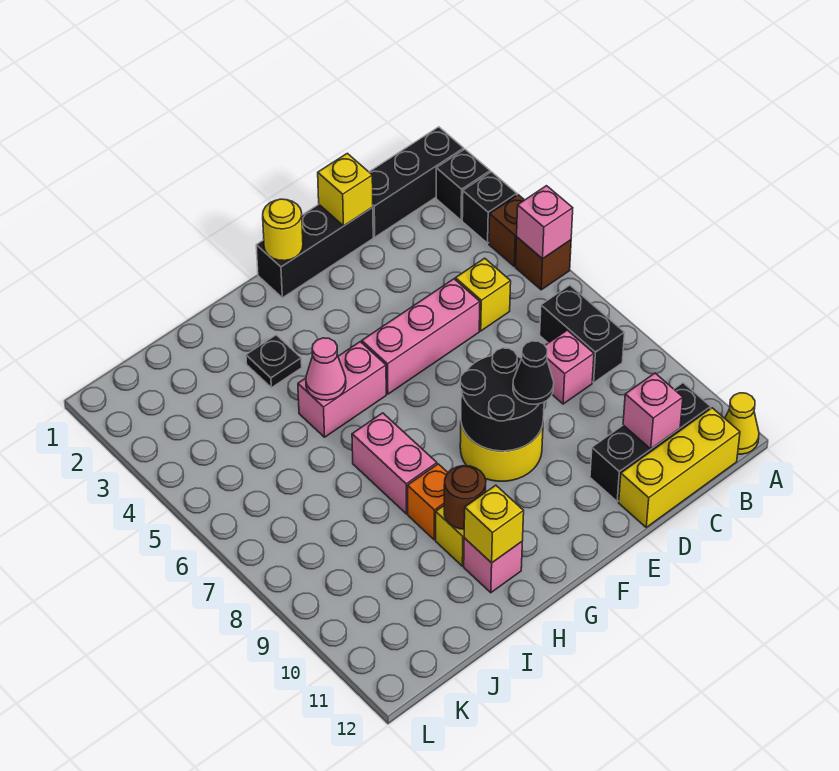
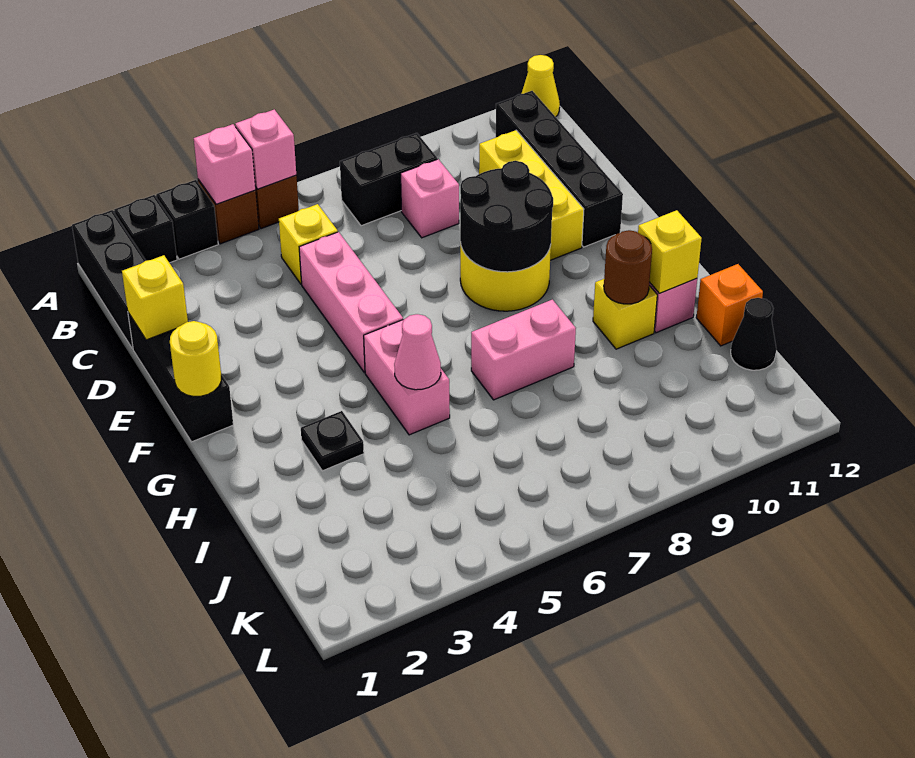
black brick B11:D11 level 1 -> black brick B11:E11 level 1
yellow brick B12:D12 level 1 -> yellow brick C10:E10 level 1
pink brick C11 level 2 -> pink brick A4 level 2
black cone E9 level 3 -> black cone J12 level 1
orange brick H9 level 1 -> orange brick I12 level 1

